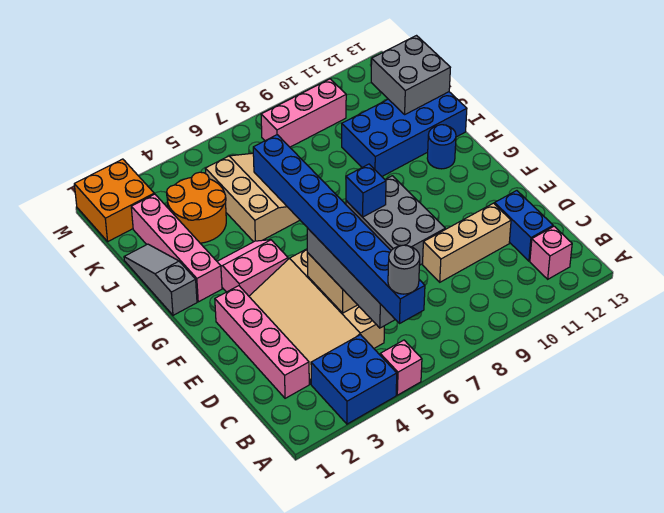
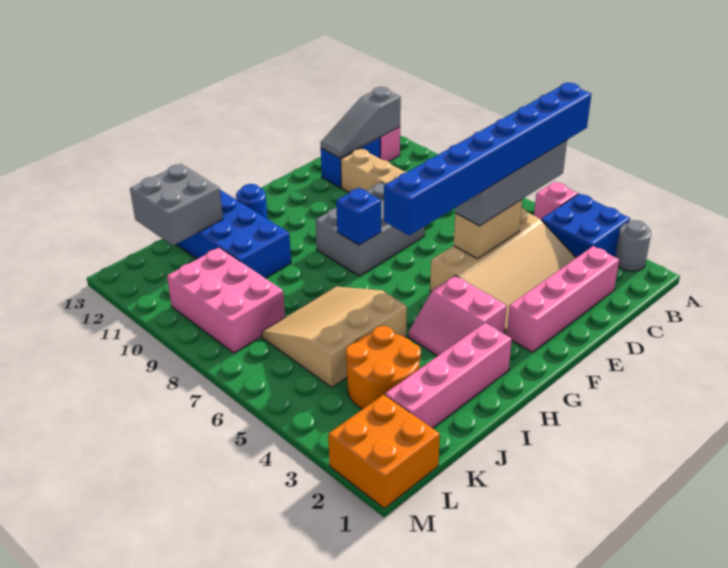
grey round brick A5 level 5 -> grey round brick A2 level 1
grey slope H1:J1 level 1 top H -> grey slope B12:D12 level 2 top B
pink brick L8:L10 level 1 -> pink brick K8:L10 level 1

